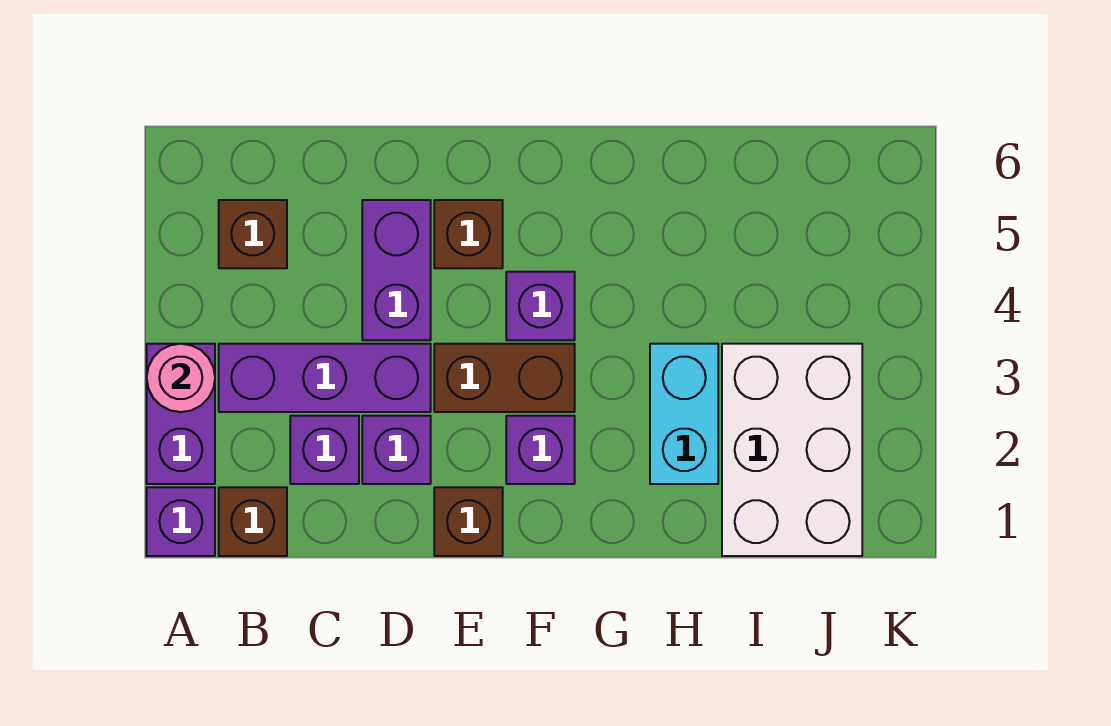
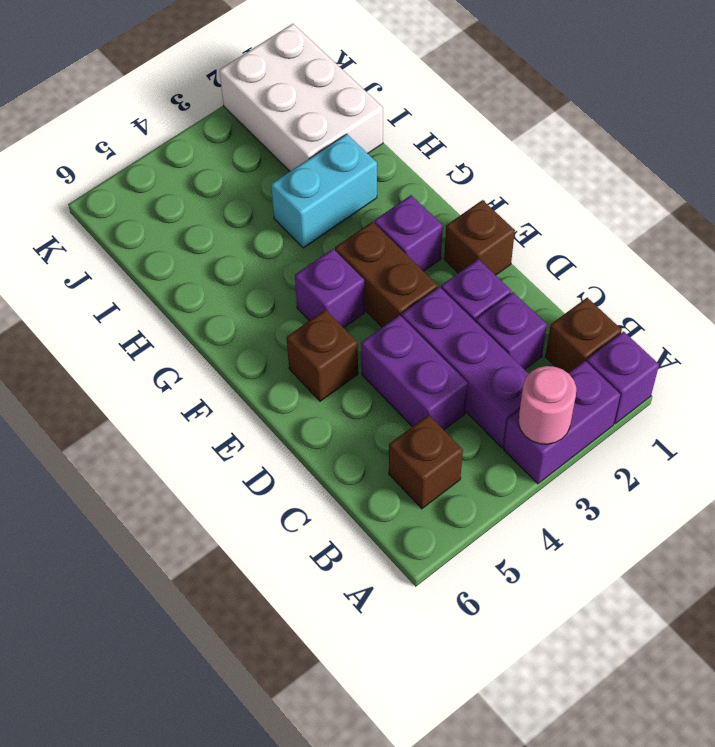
purple brick D4:D5 level 1 -> purple brick C4:D4 level 1
white brick I1:J3 level 1 -> white brick I1:K2 level 1

